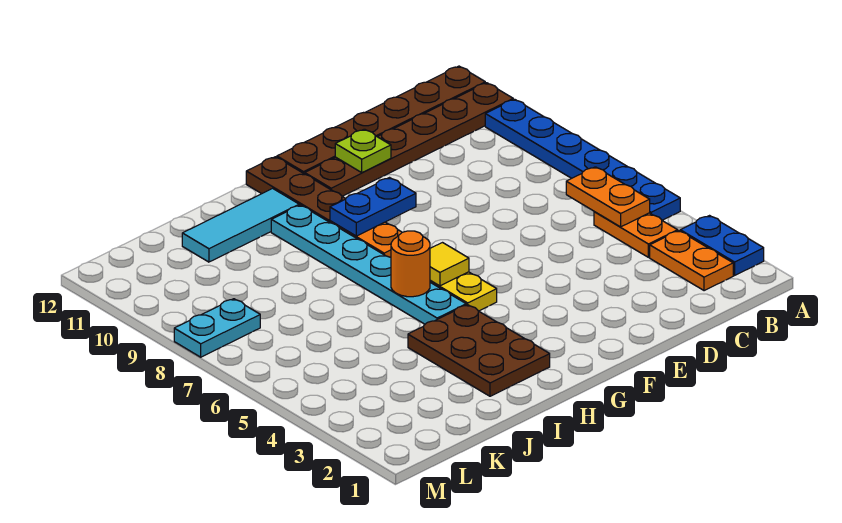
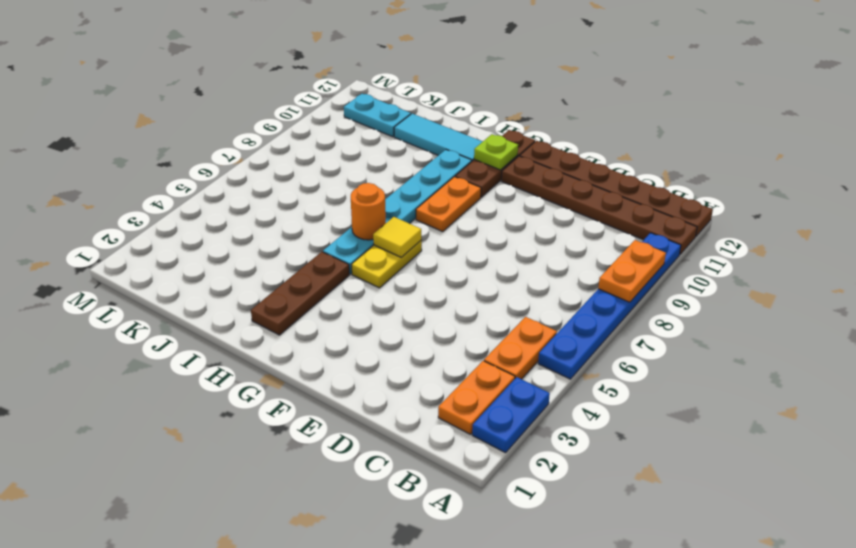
orange plate B5:B6 level 2 -> orange plate A8:A9 level 2
lime plate E11 level 2 -> lime plate G11 level 2
blue plate F9:G9 level 2 -> none
brown plate H2:I4 level 1 -> brown plate H2:H4 level 1
cyan plate L8:M8 level 1 -> cyan plate K11:L11 level 1

